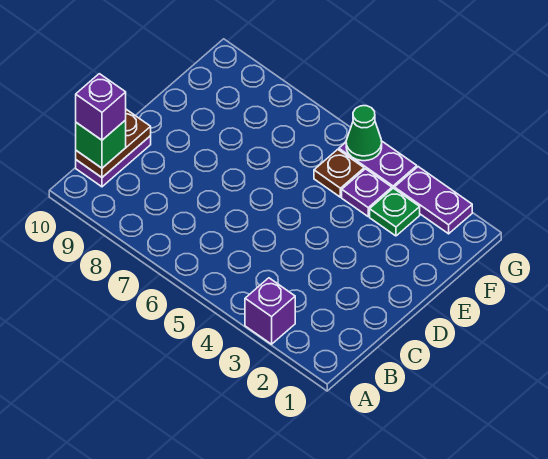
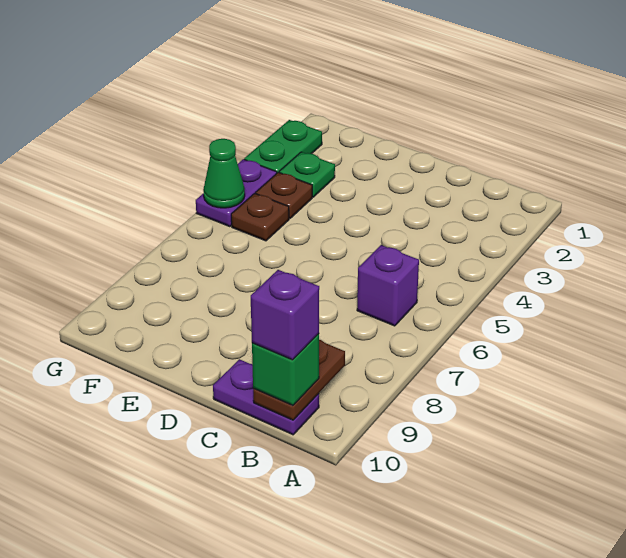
purple brick A3 level 1 -> purple brick B6 level 1
brown plate B10:C10 level 2 -> brown plate B9:B10 level 2
purple plate F4 level 1 -> brown plate F4 level 1
purple plate G2:G3 level 1 -> green plate G2:G3 level 1

